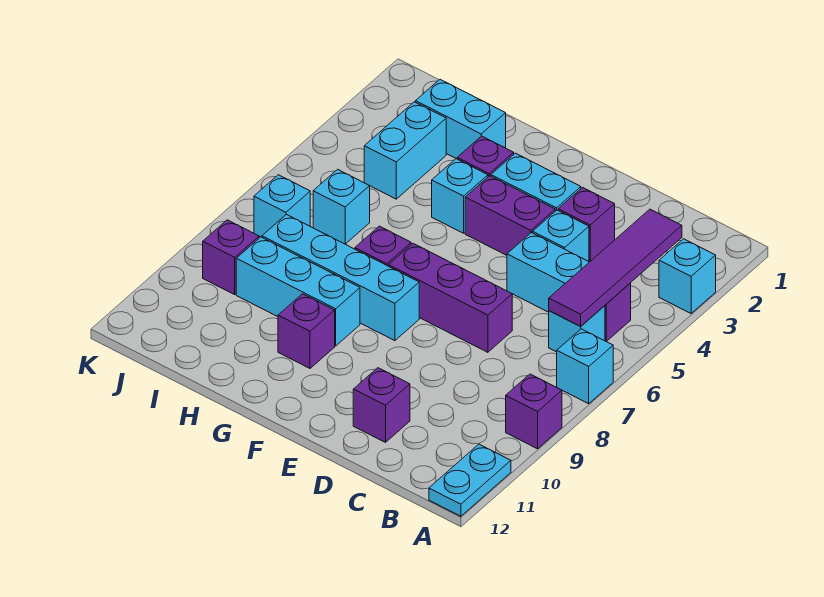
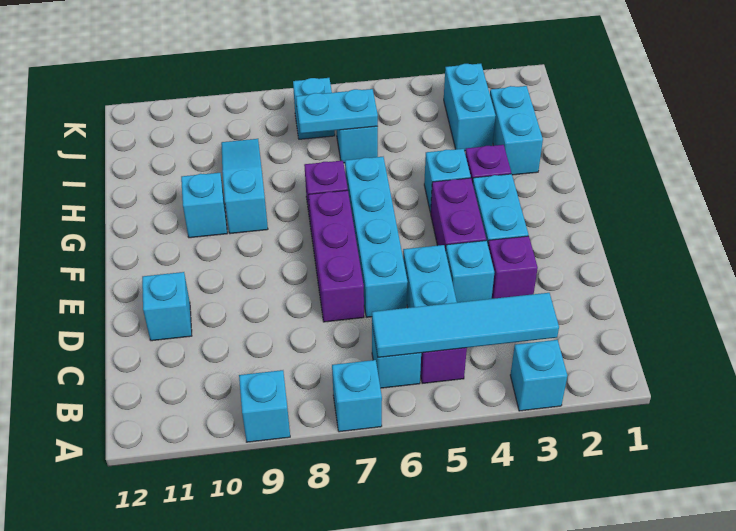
purple brick A9 level 1 -> cyan brick A9 level 1
cyan plate A11:A12 level 1 -> cyan plate I6:I7 level 2
purple tile B3:B6 level 2 -> cyan tile B3:B6 level 2
purple brick D11 level 1 -> cyan brick D11 level 1
cyan brick F8:I8 level 1 -> cyan brick D6:G6 level 1
cyan brick G9:I9 level 1 -> cyan slope G9:I9 level 1 top G
purple brick G10 level 1 -> cyan brick G10 level 1
cyan brick I3:I4 level 1 -> cyan brick I3:J3 level 1
purple brick J9 level 1 -> none

